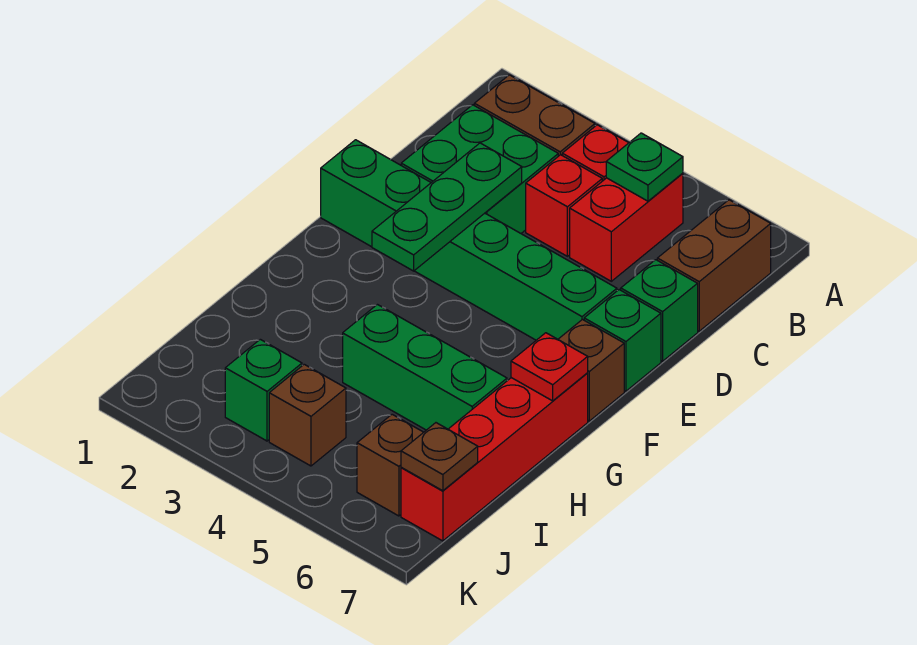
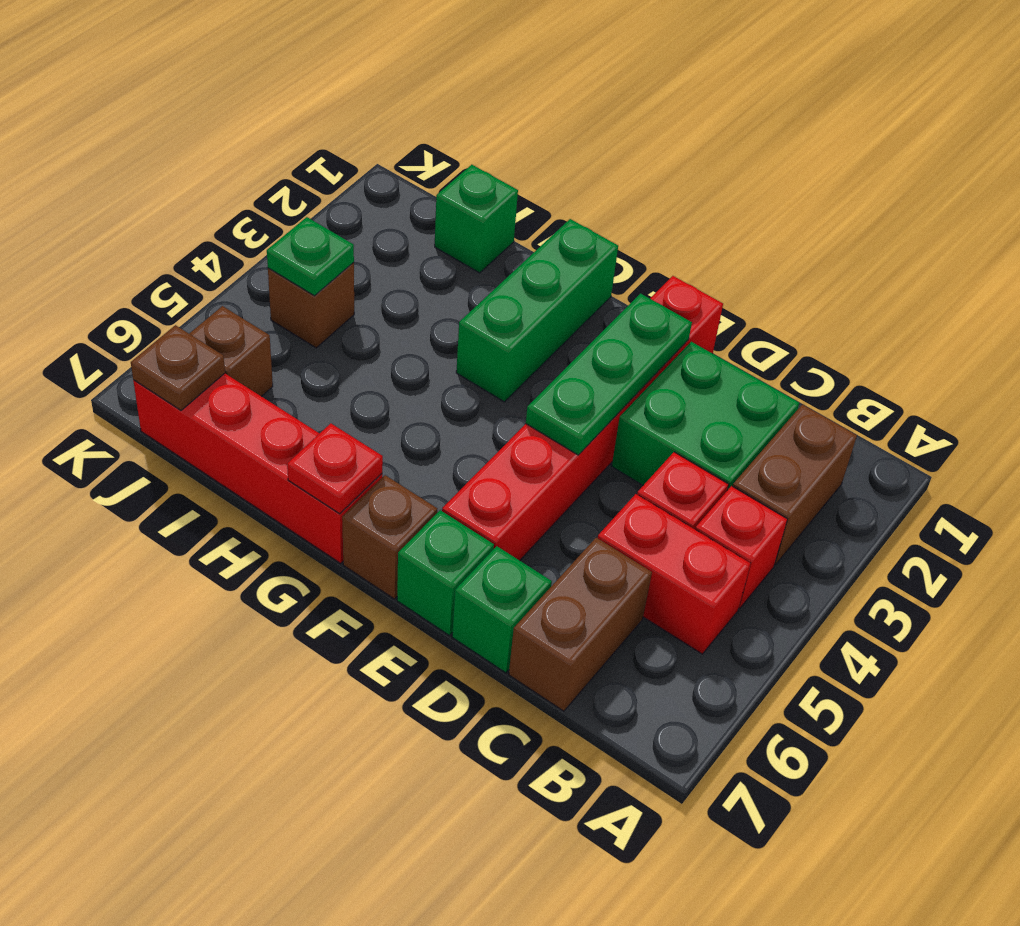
green plate B5 level 2 -> green plate J4 level 2
brown brick B7:C7 level 1 -> brown brick C6:C7 level 1
green plate D3:F3 level 2 -> green plate E2:E4 level 2
green brick E1:E6 level 1 -> red brick E1:E6 level 1
green brick H4:H6 level 1 -> green brick G1:G3 level 1
green brick J3 level 1 -> green brick I1 level 1

